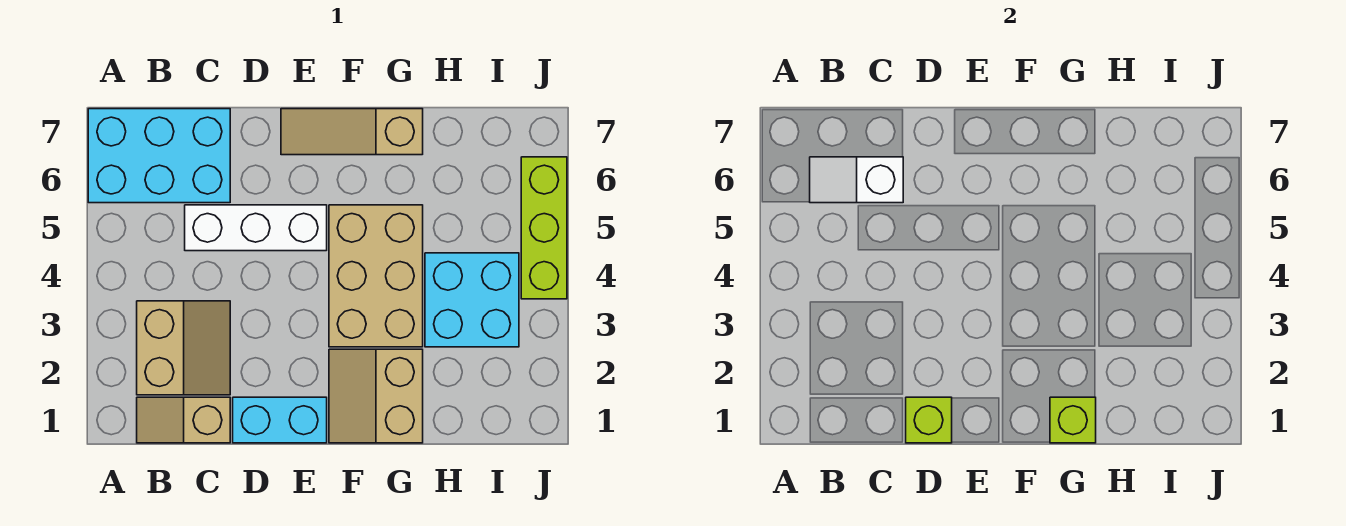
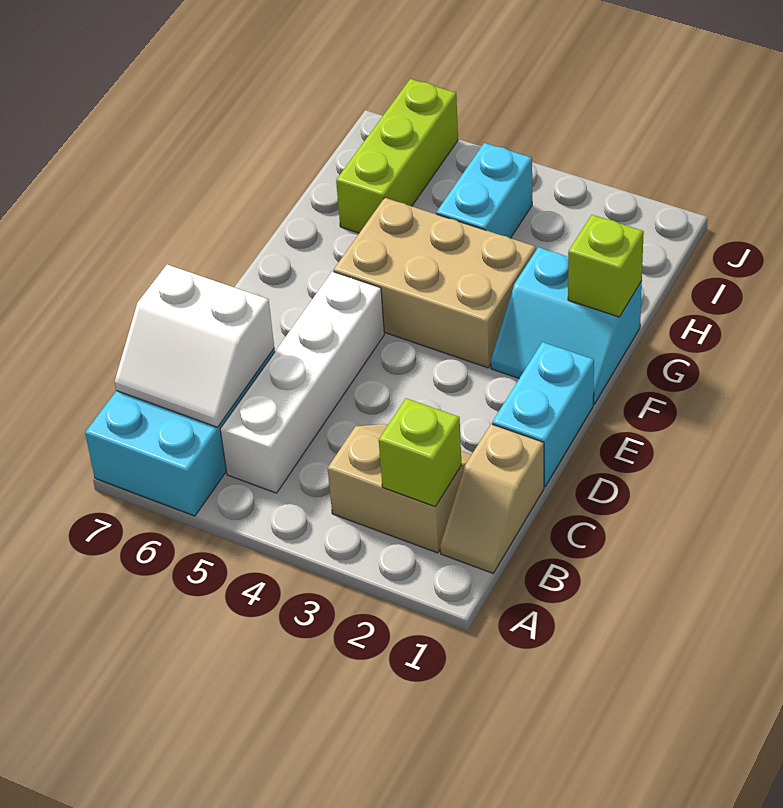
white slope B6:C6 level 2 top C -> white slope B6:C7 level 2 top C
white brick C5:E5 level 1 -> white brick B5:E5 level 1
lime brick D1 level 2 -> lime brick B2 level 2
tan slope E7:G7 level 1 top G -> none
tan slope F1:G2 level 1 top G -> cyan slope F1:G2 level 1 top G
cyan brick H3:I4 level 1 -> cyan brick H4:I4 level 1
lime brick J4:J6 level 1 -> lime brick H6:J6 level 1

